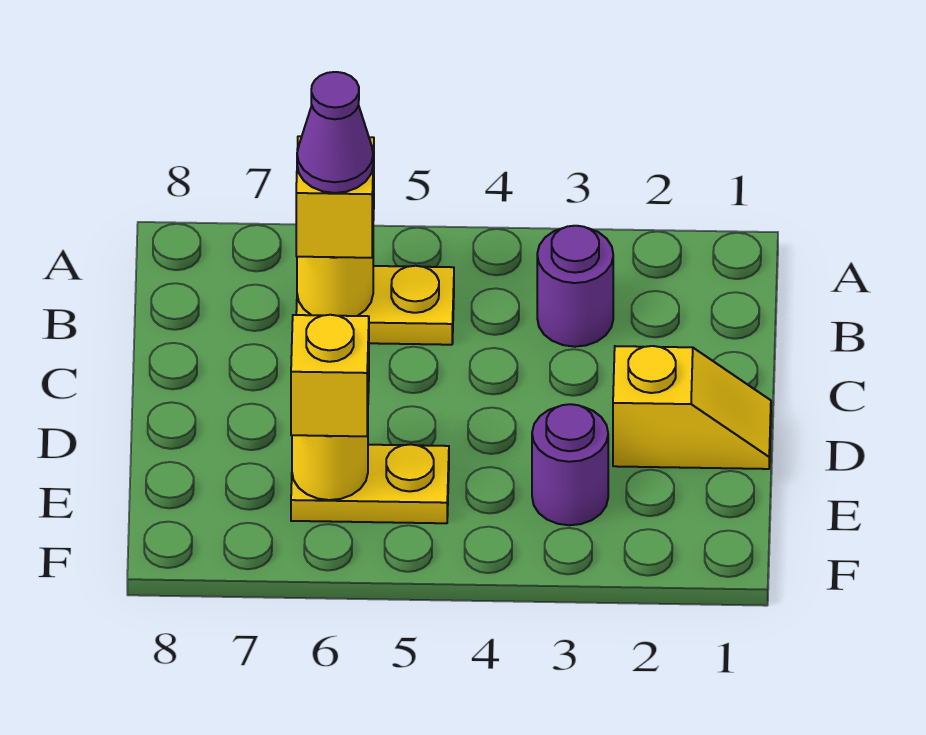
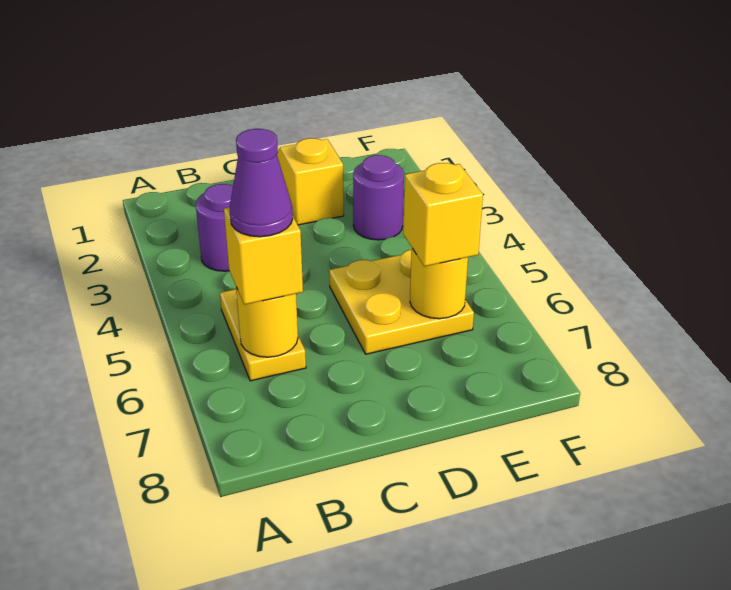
yellow plate E5:E6 level 1 -> yellow plate D5:E6 level 1

